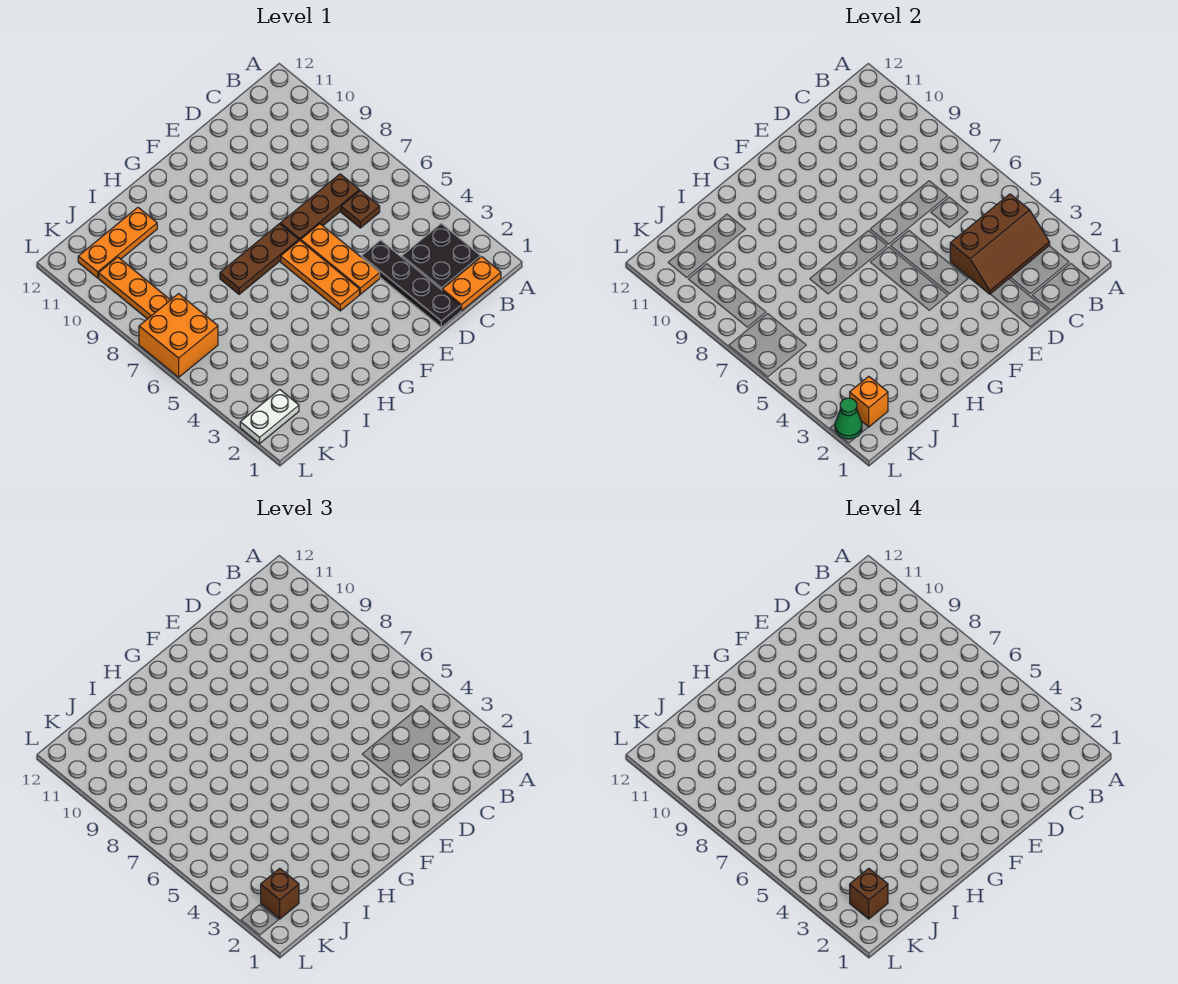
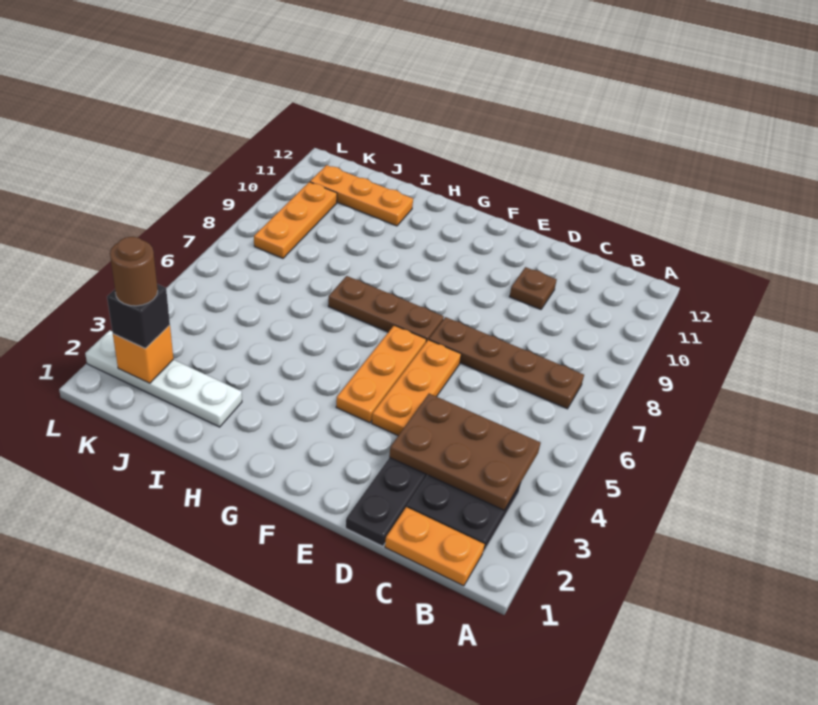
brown slope B3:D4 level 2 top 4 -> brown plate B3:D4 level 2
brown plate C6 level 1 -> brown plate D10 level 1
brown plate C7:E7 level 1 -> brown plate B7:E7 level 1
white plate K2:L2 level 1 -> white plate I2:L2 level 1
brown brick K2 level 3 -> black brick K2 level 3
brown brick K2 level 4 -> brown round brick K2 level 4
orange brick K6:L7 level 1 -> none
green cone L2 level 2 -> none

